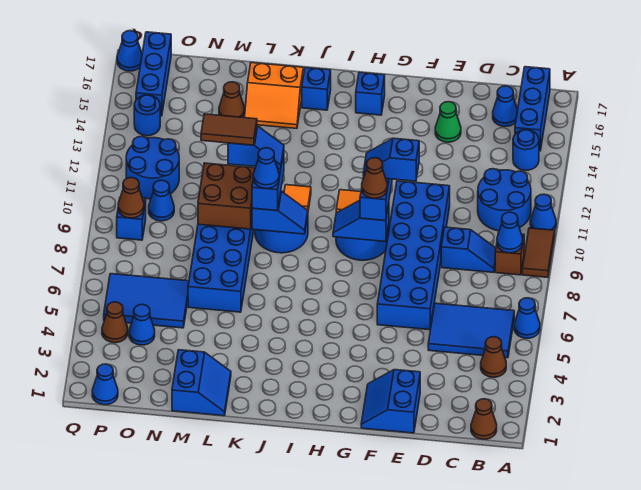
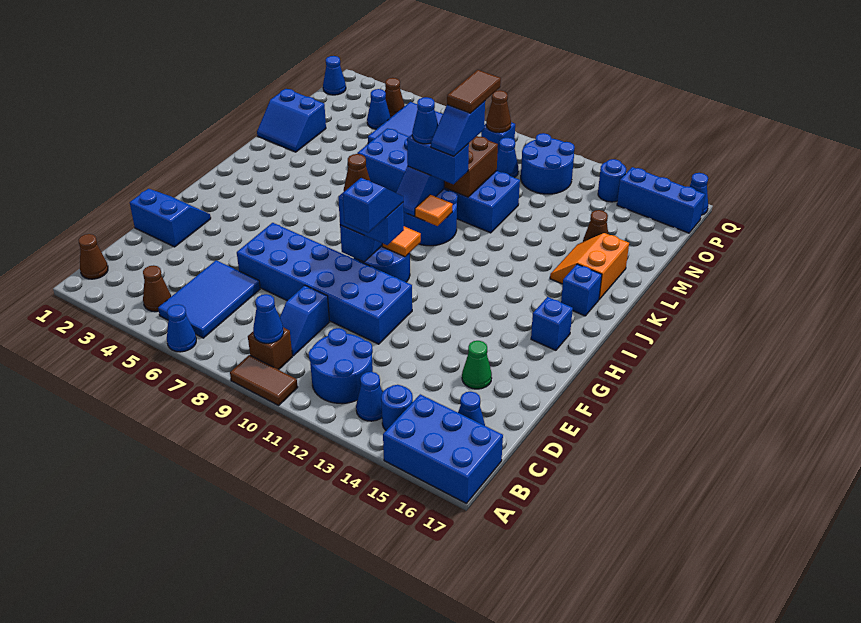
blue cone A11 level 1 -> blue cone B13 level 1
blue brick B15:B17 level 1 -> blue brick A15:B17 level 1

